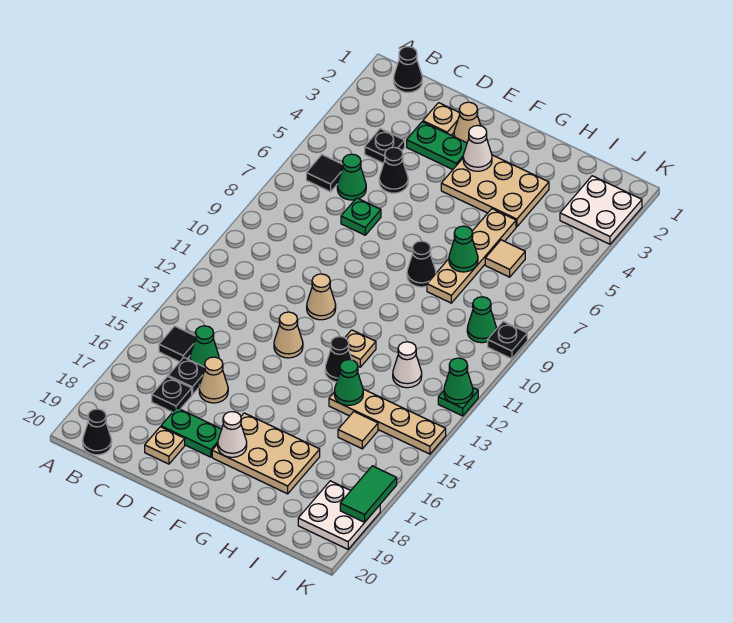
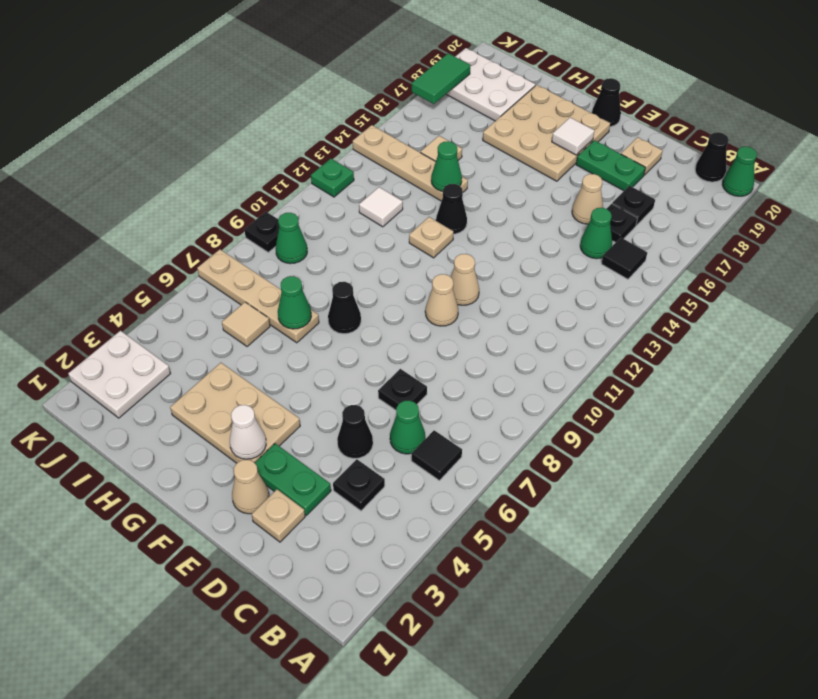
black cone B1 level 1 -> black cone F20 level 1
green plate D7 level 1 -> black plate D7 level 1
tan cone E13 level 1 -> tan cone E10 level 1
tan plate F17:H18 level 1 -> tan plate F17:H19 level 1
white cone F18 level 2 -> white tile F18 level 2
tan plate H5:H8 level 1 -> tan plate H7:K7 level 1
white cone I12 level 1 -> white tile I12 level 1
white plate J18:K19 level 1 -> white plate I18:K19 level 1
green cone K12 level 2 -> green cone A20 level 1

